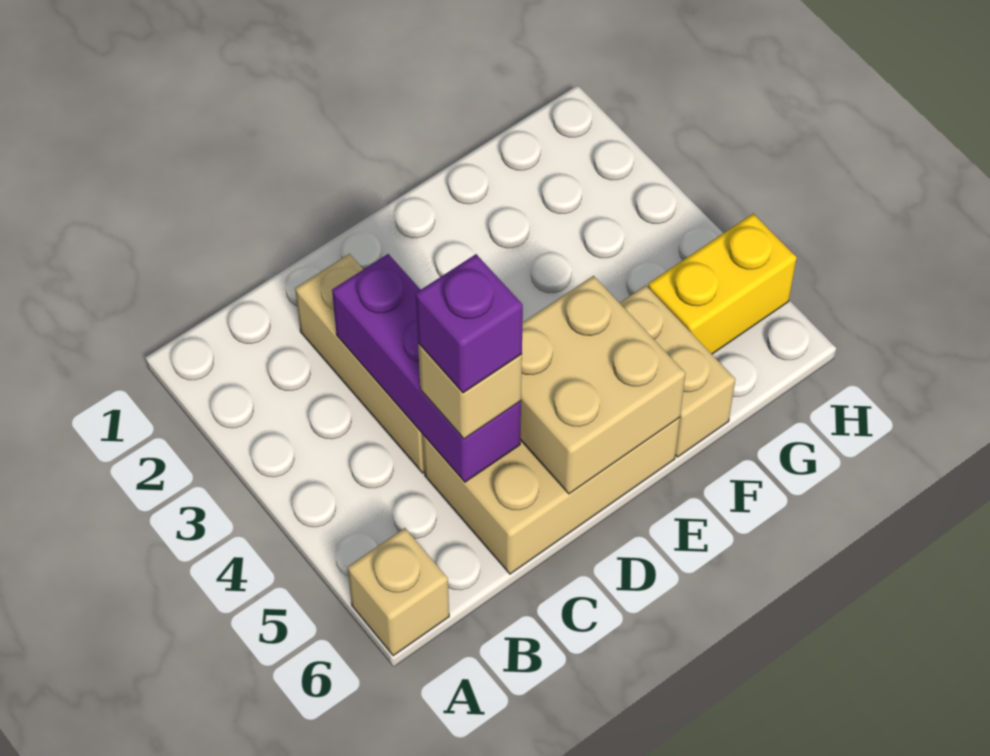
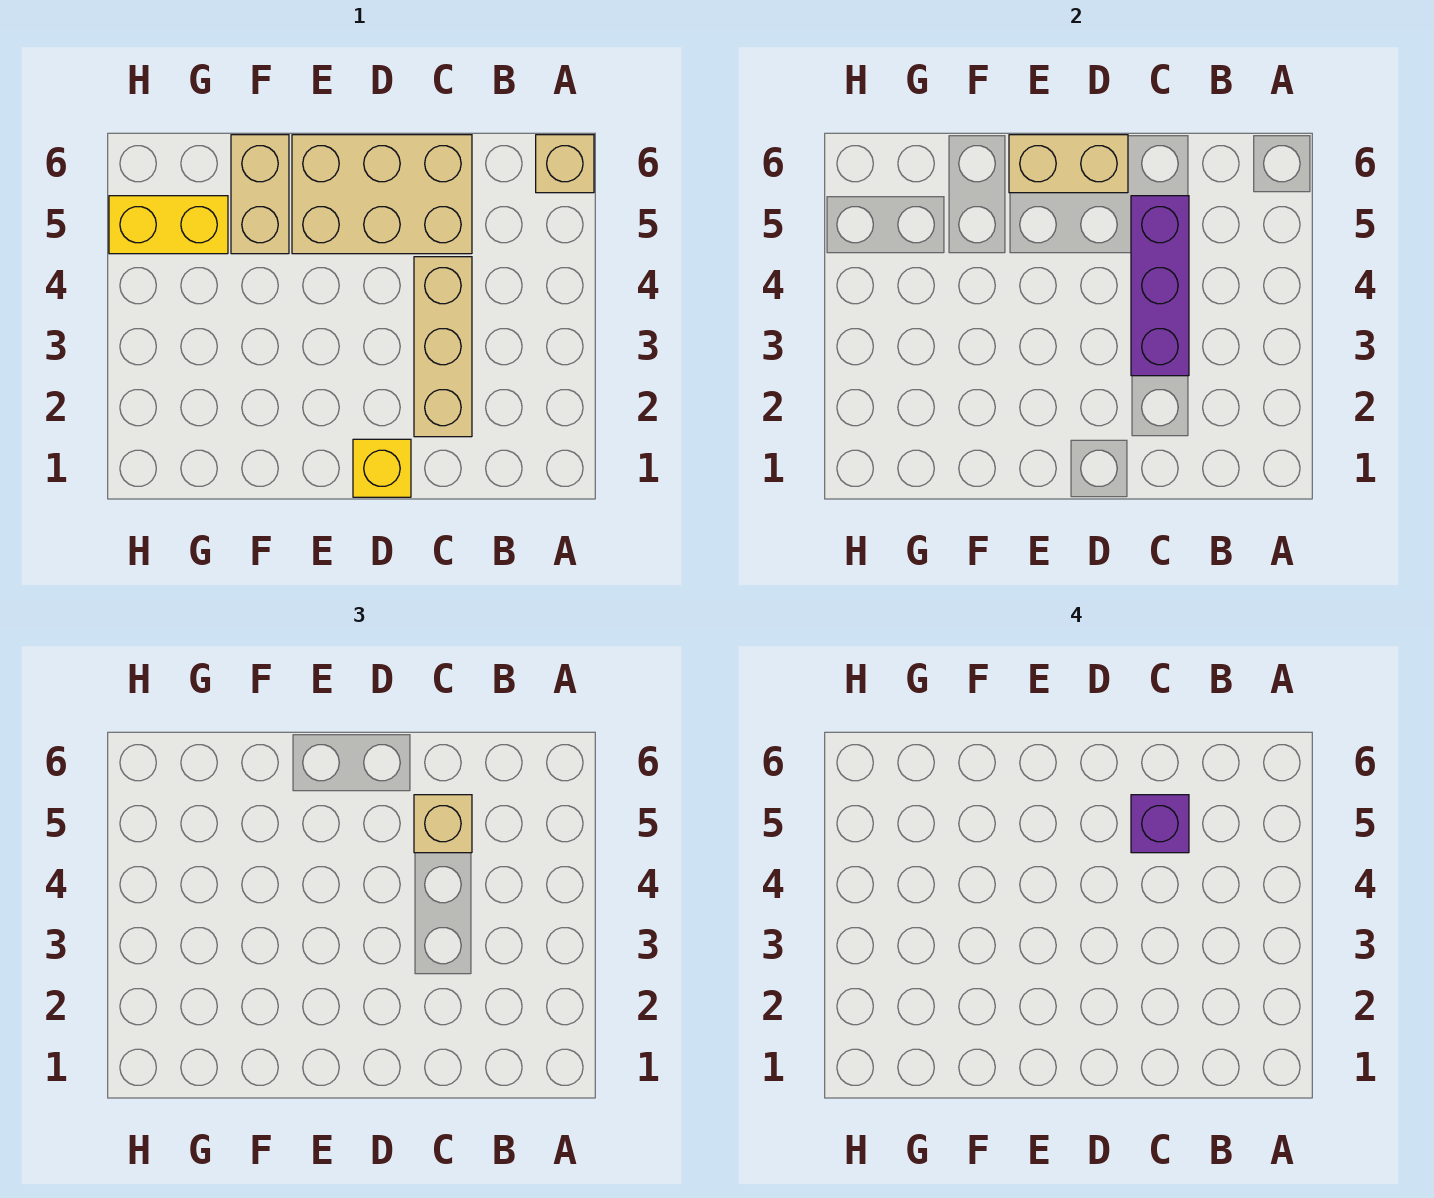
none -> yellow brick D1 level 1
tan brick D5:E6 level 2 -> tan brick D6:E6 level 2

